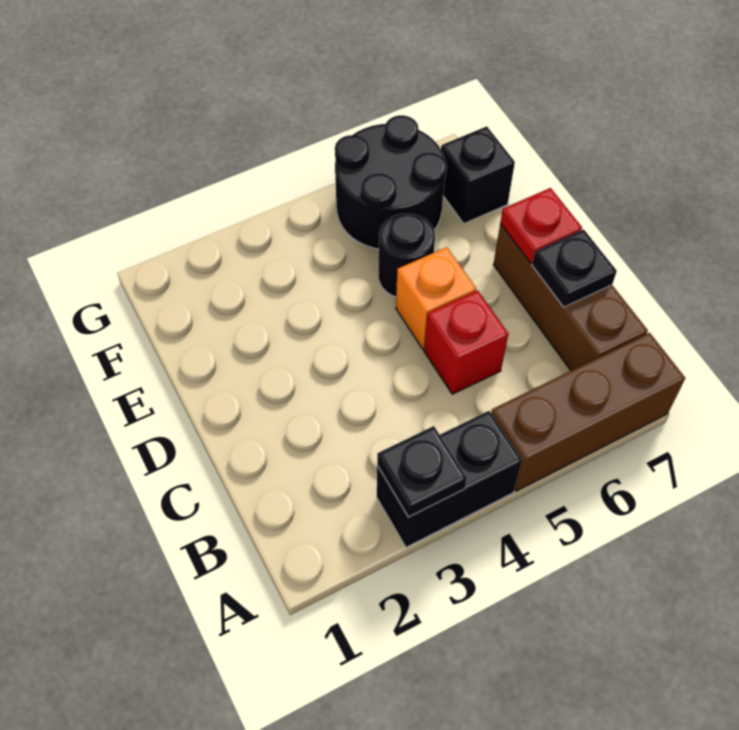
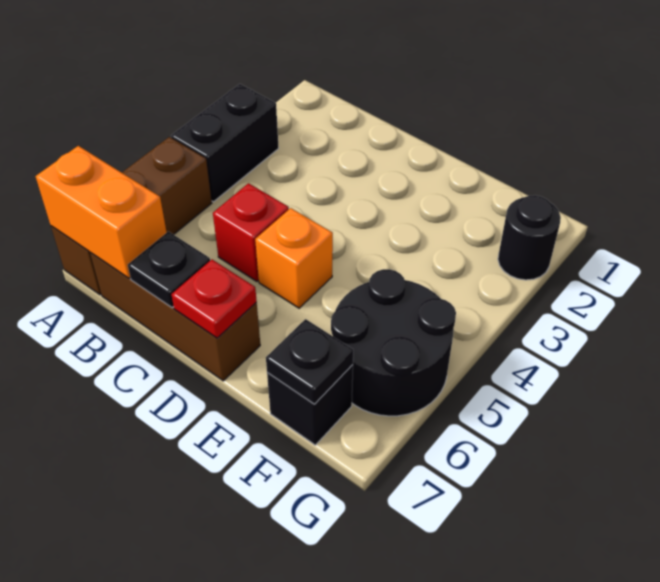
black plate A3 level 2 -> black plate F7 level 2
none -> orange brick A7:B7 level 2
black round brick E5 level 1 -> black round brick G2 level 1

